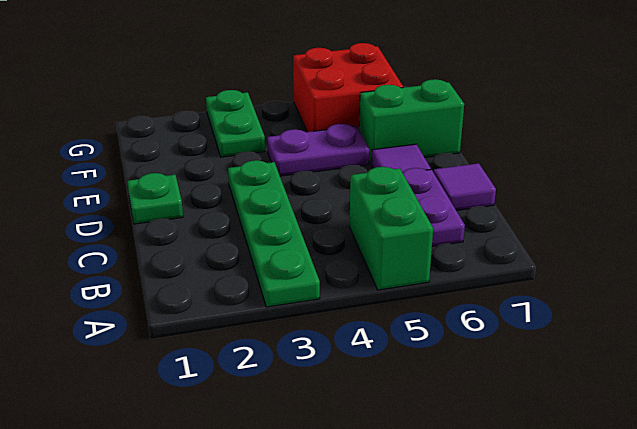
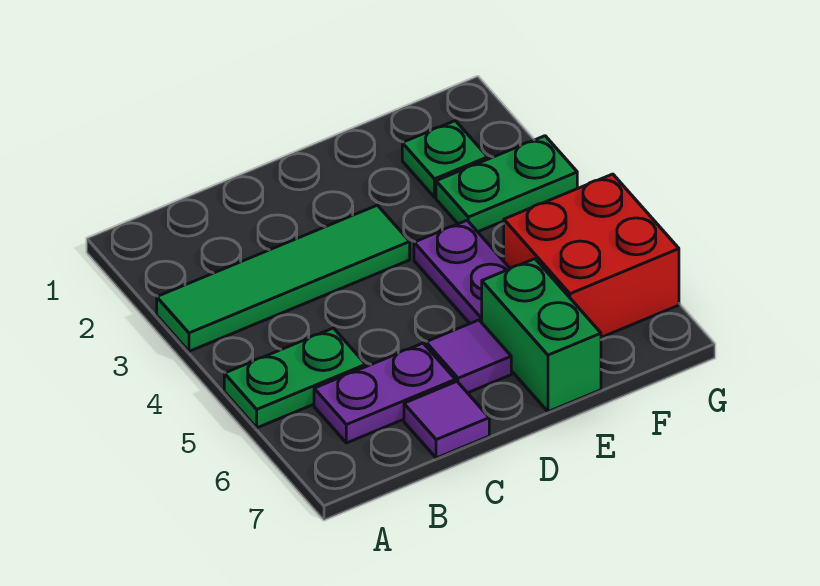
green plate A3:D3 level 1 -> green tile A3:D3 level 1
green brick A5:B5 level 1 -> green plate A5:B5 level 1
green plate D1 level 1 -> green plate F2 level 1

